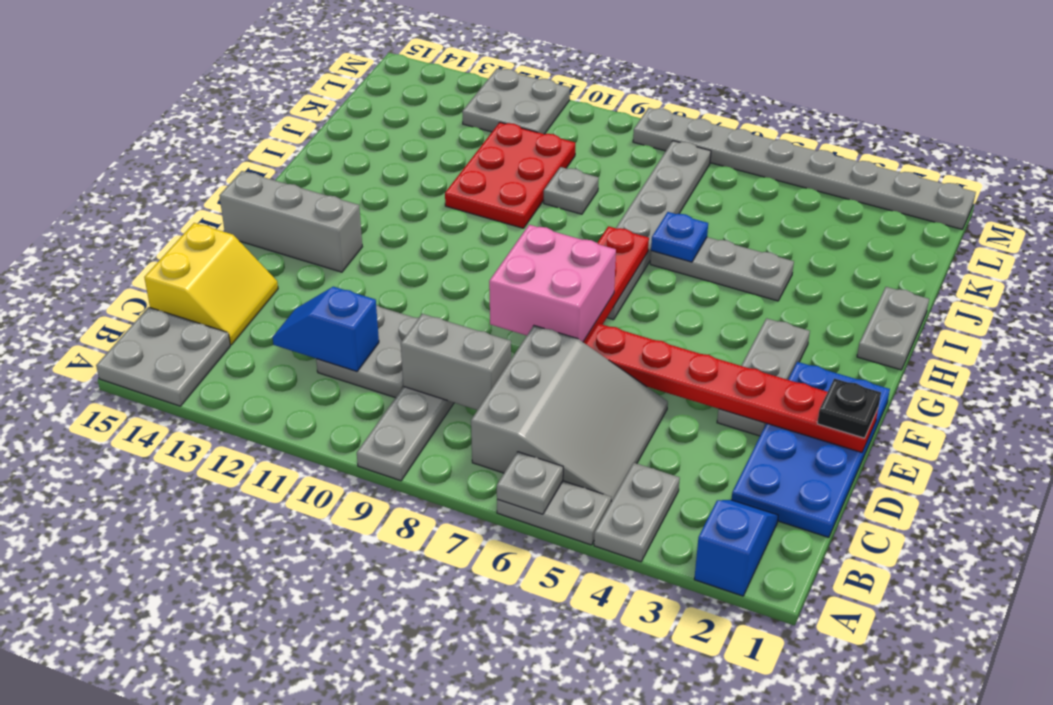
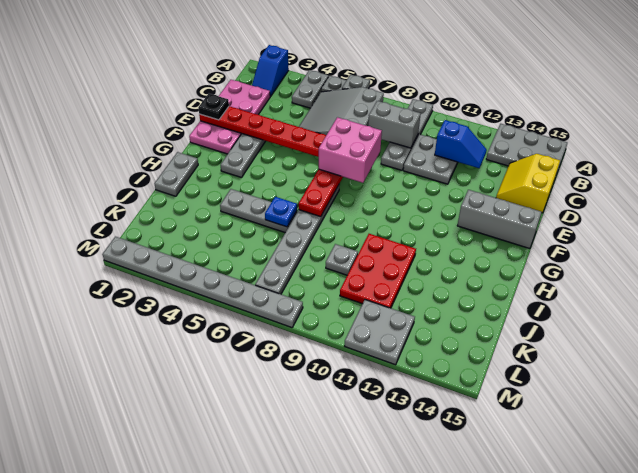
grey plate A14:B15 level 1 -> grey plate A13:B15 level 1
blue plate C1:F2 level 1 -> pink plate C1:F2 level 1

